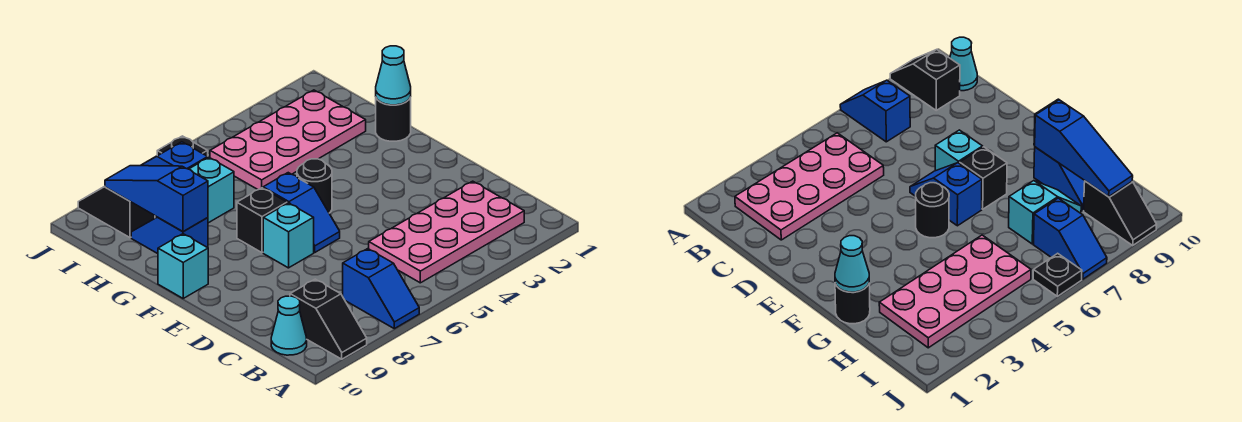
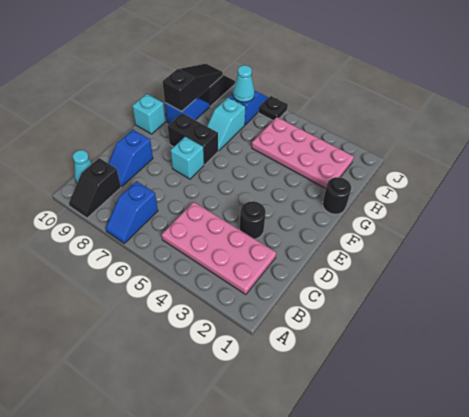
blue slope E6:F6 level 1 top F -> blue slope C9:D9 level 1 top D
black round brick F5 level 1 -> black round brick D3 level 1
black brick F7 level 1 -> black brick F7:F8 level 1
cyan cone G1 level 2 -> cyan cone I7 level 2
blue slope G9:I9 level 2 top G -> black slope G9:I9 level 2 top G
cyan slope H7:H8 level 1 top 7 -> cyan slope G7:H7 level 1 top H

